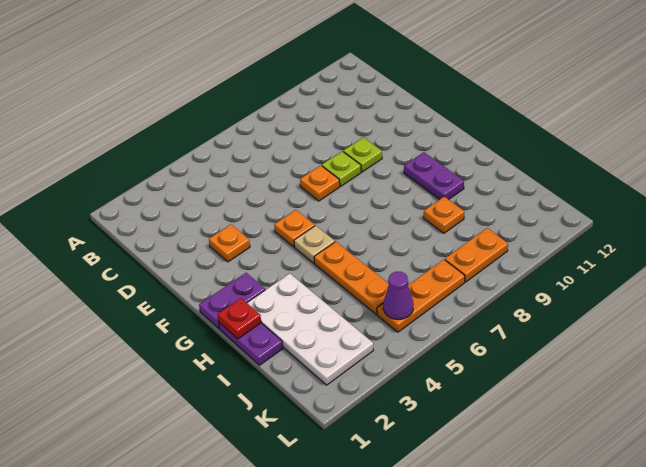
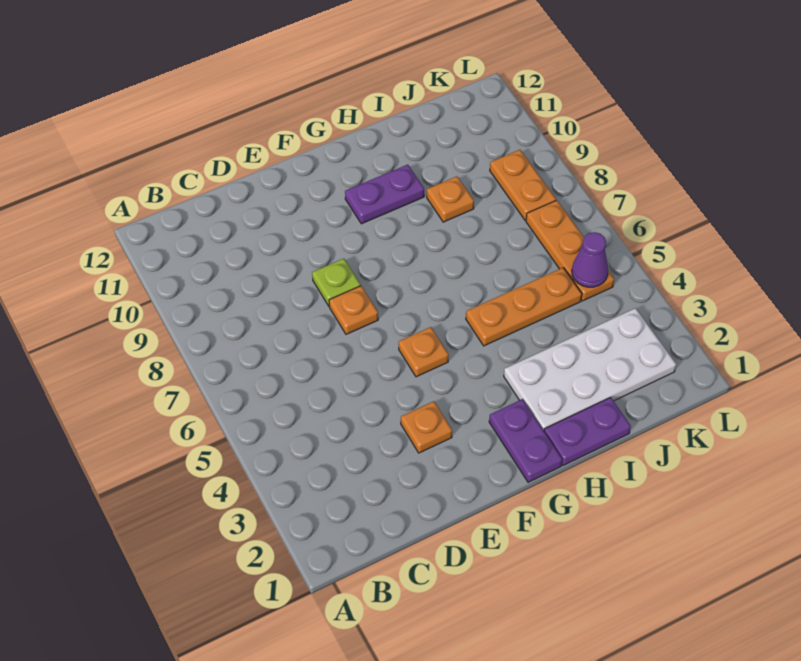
lime plate E9 level 1 -> none
tan plate G5 level 1 -> none
red plate H1 level 2 -> none

